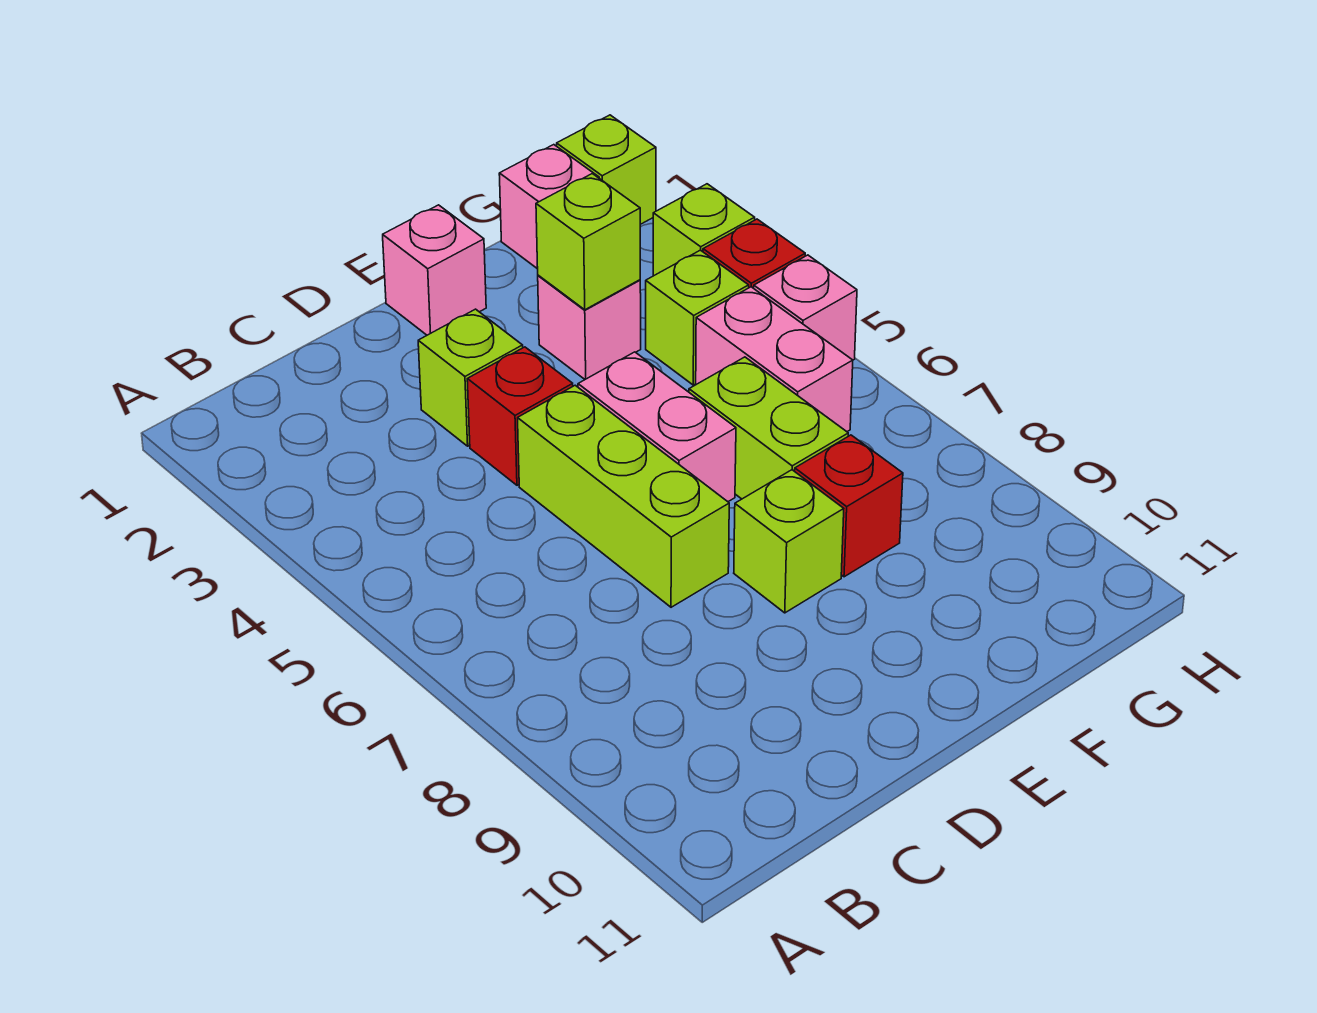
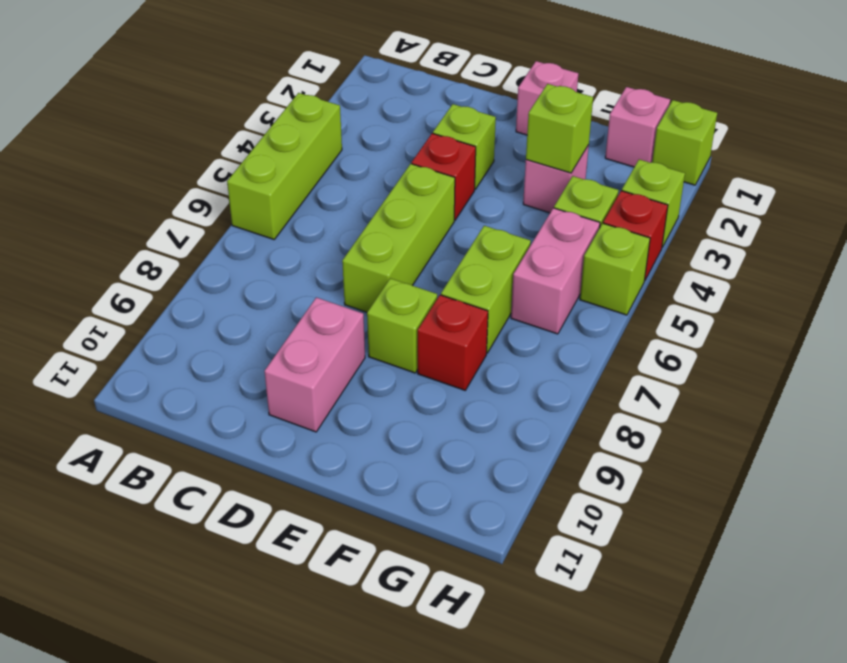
none -> lime brick A4:A6 level 1
pink brick E5:E6 level 1 -> pink brick D9:D10 level 1
pink brick H5 level 1 -> lime brick H5 level 1

